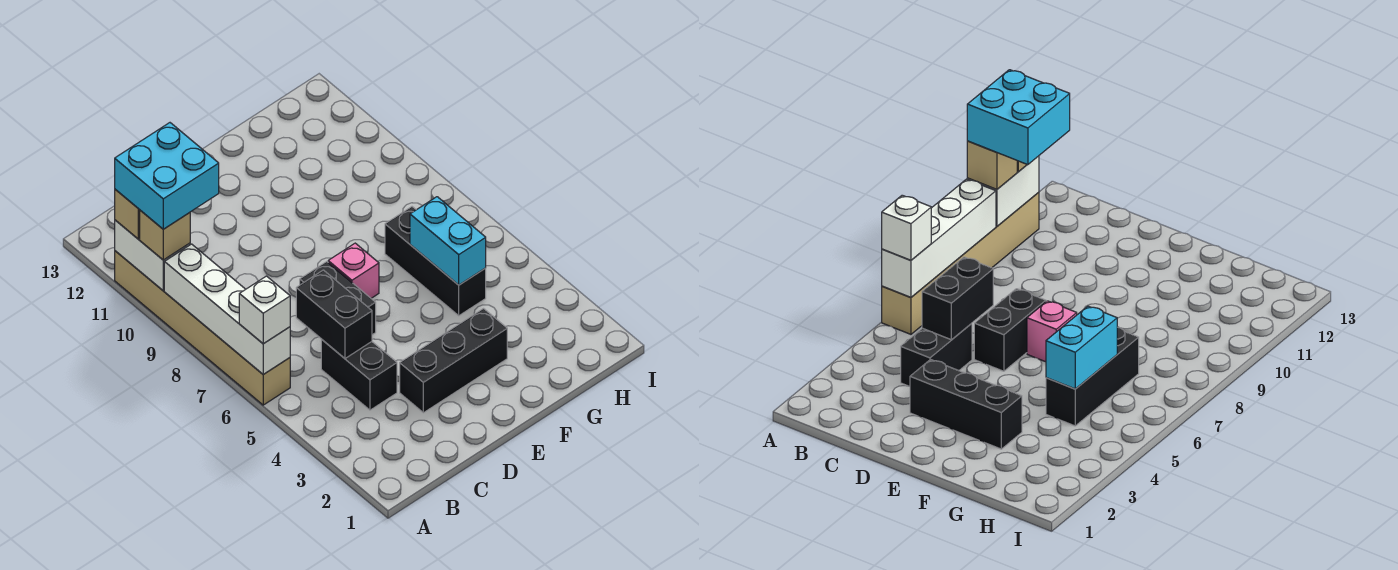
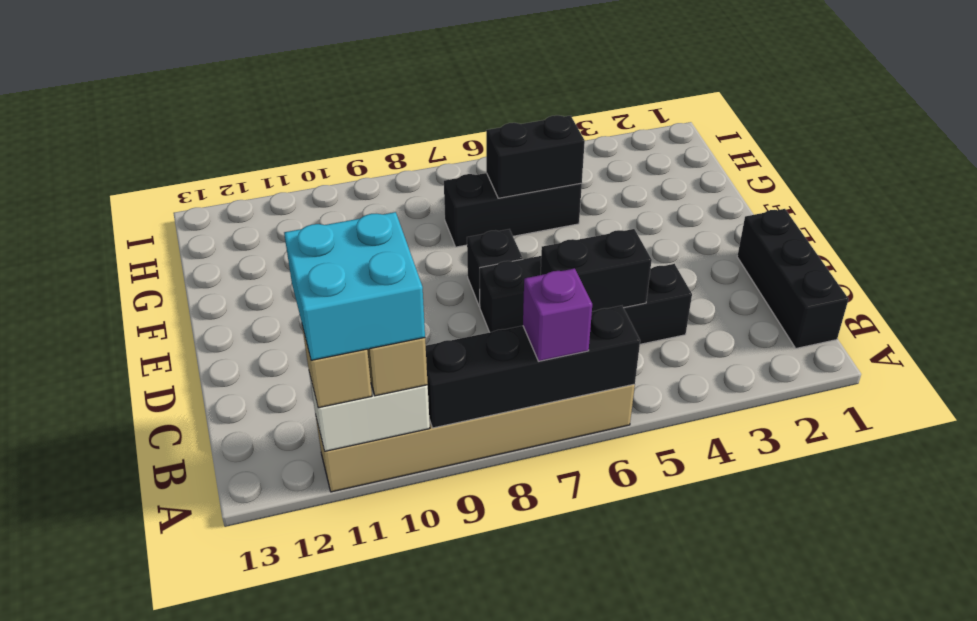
white brick A6:A9 level 2 -> black brick A6:A9 level 2
white brick A6 level 3 -> none
none -> purple brick A7 level 3
black brick D3:F3 level 1 -> black brick B1:D1 level 1
pink brick E7 level 1 -> black brick E7 level 1
cyan brick G5:G6 level 2 -> black brick G5:G6 level 2

